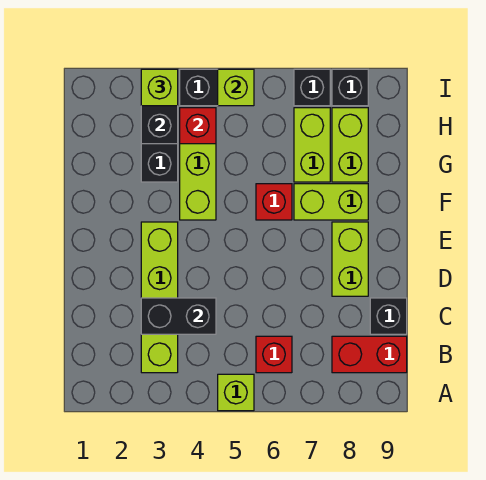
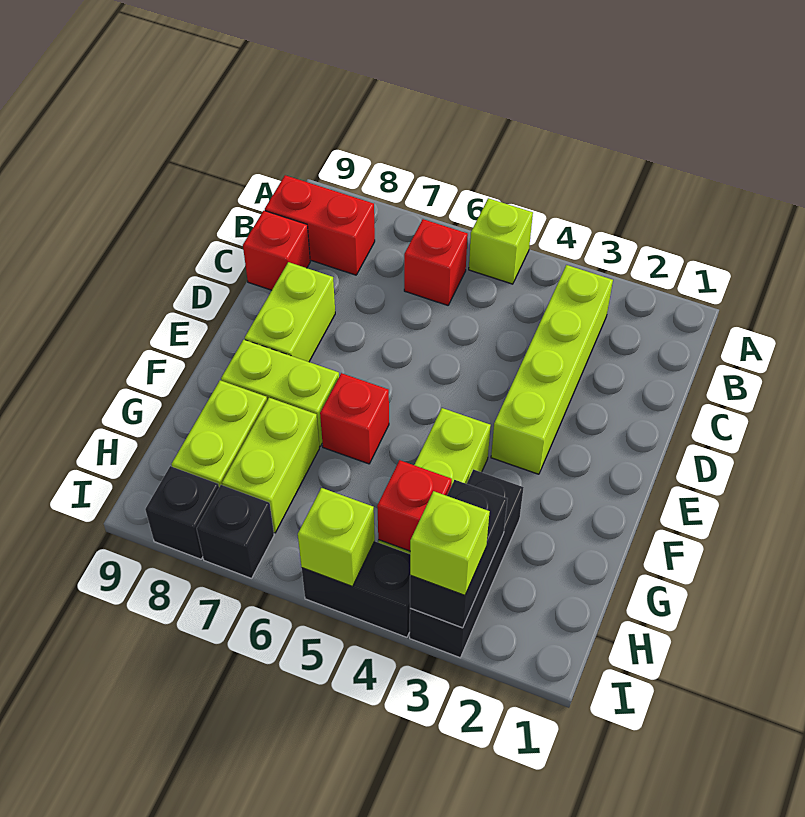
black brick C3:C4 level 2 -> none
black brick C9 level 1 -> red brick C9 level 1

